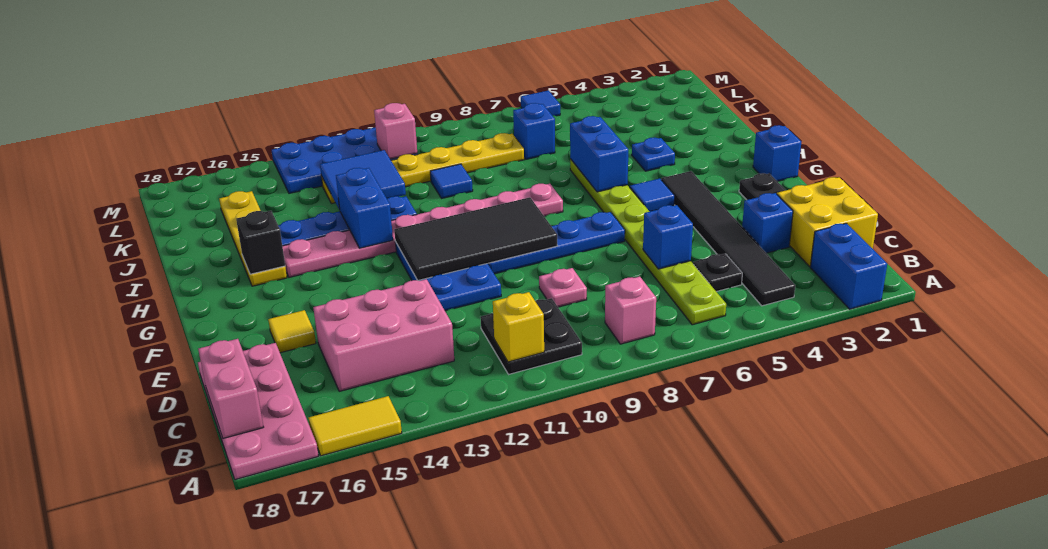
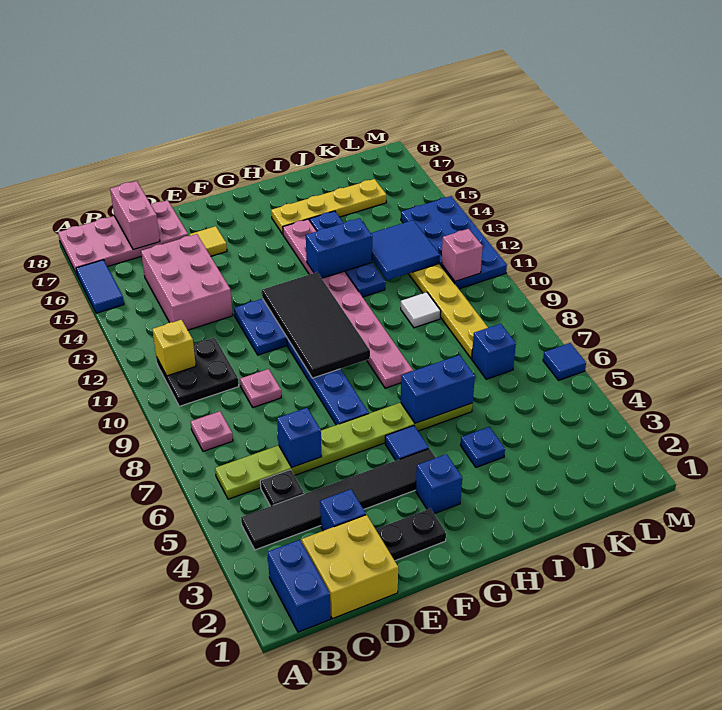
blue brick A2:B2 level 1 -> blue brick B1:B2 level 1
yellow tile A15:A16 level 1 -> blue tile A15:A16 level 1
pink brick B8 level 1 -> pink plate B8 level 1
pink brick B18:C18 level 2 -> pink brick C17:C18 level 2
blue brick G1 level 1 -> blue brick G3 level 1
black brick H16 level 2 -> none
blue tile J10 level 1 -> white tile J10 level 1

